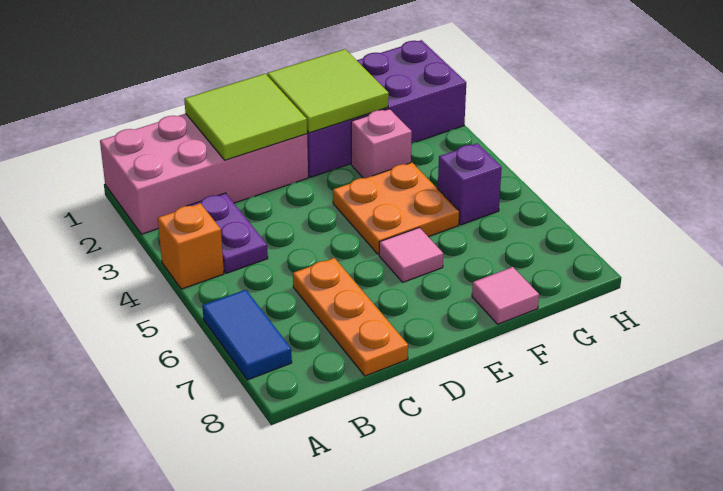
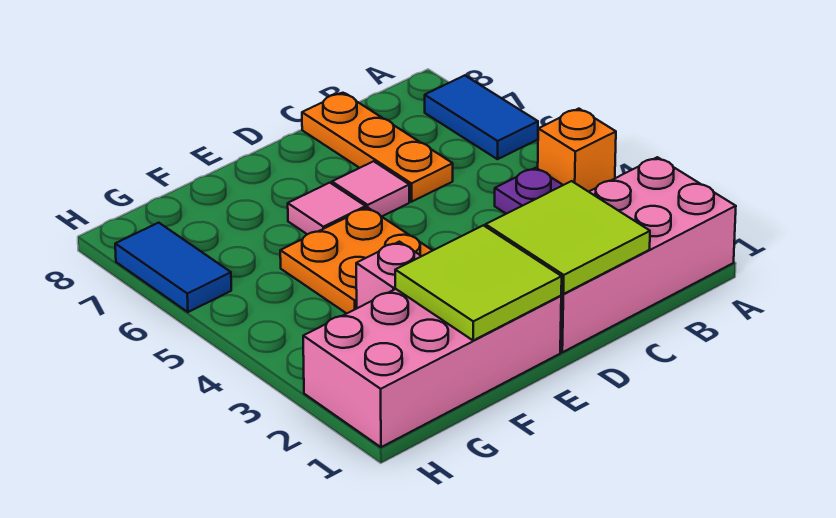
purple brick E1:H2 level 1 -> pink brick E1:H2 level 1
pink tile F8 level 1 -> pink tile D6 level 1
purple brick G5 level 1 -> none
none -> blue tile H6:H7 level 1

